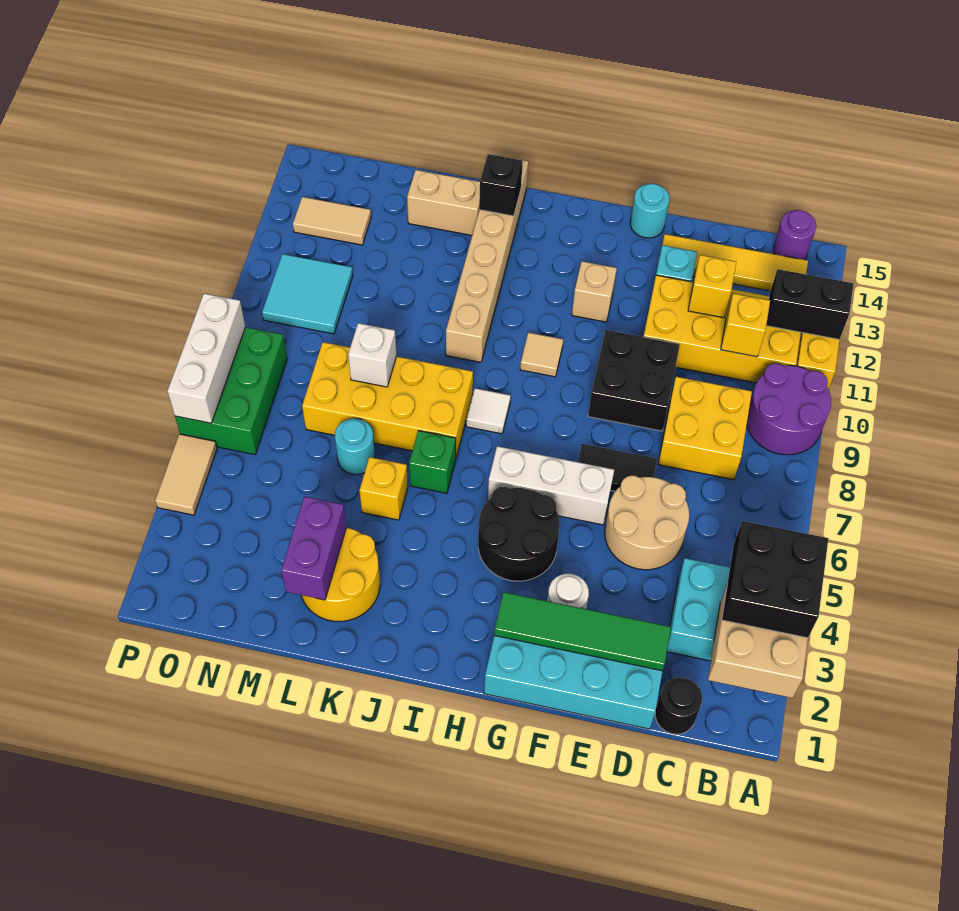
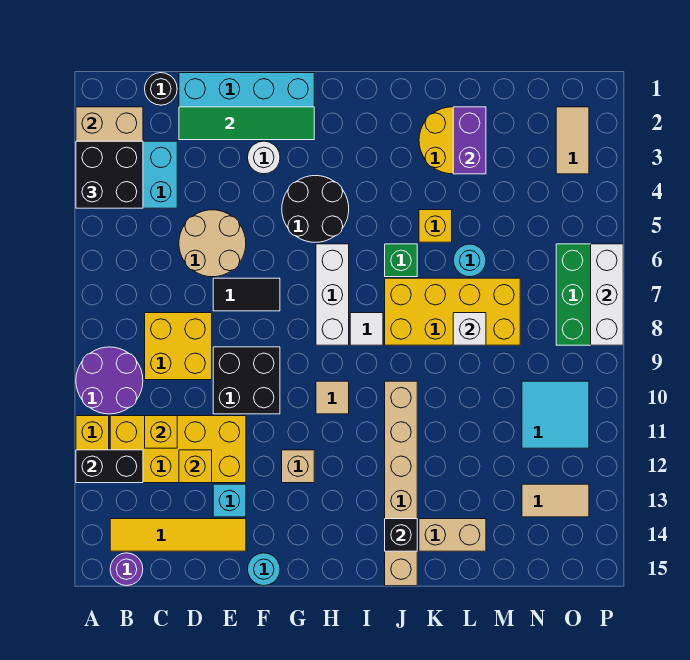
white brick F6:H6 level 1 -> white brick H6:H8 level 1
tan tile P4:P5 level 1 -> tan tile O2:O3 level 1

